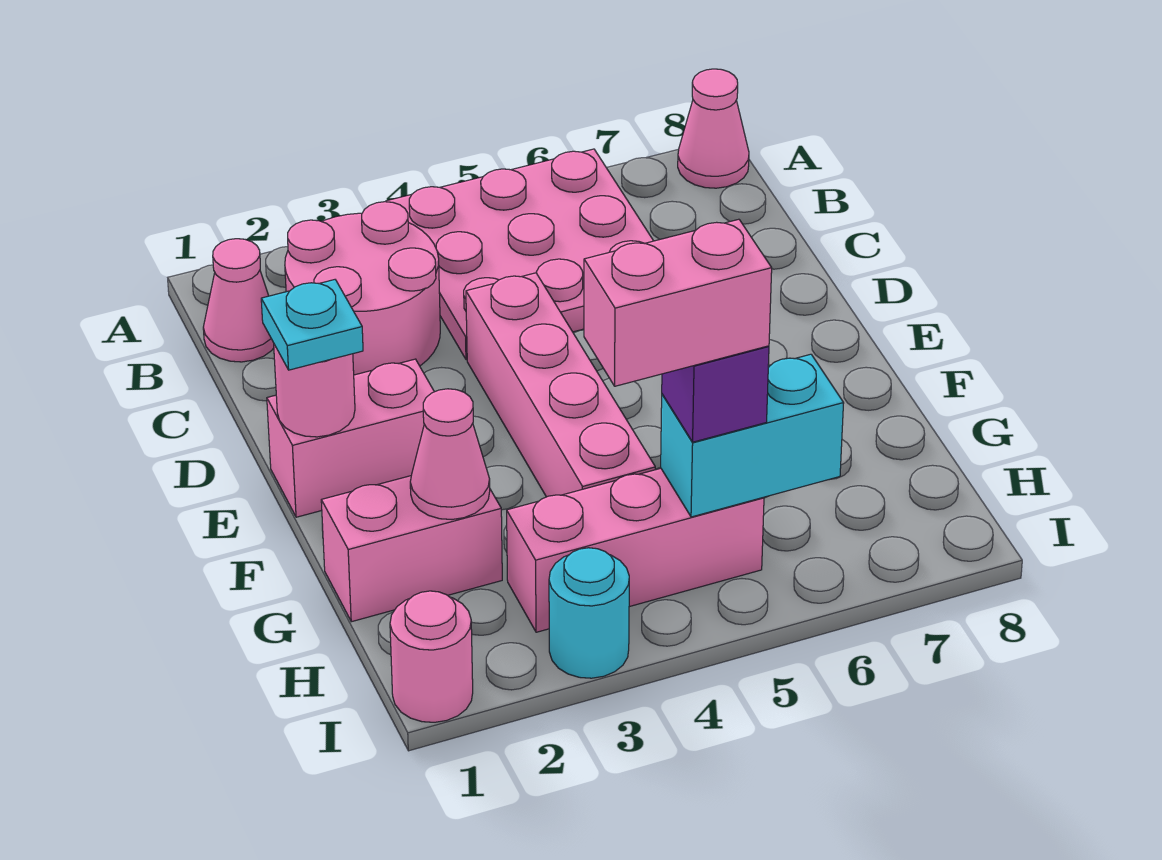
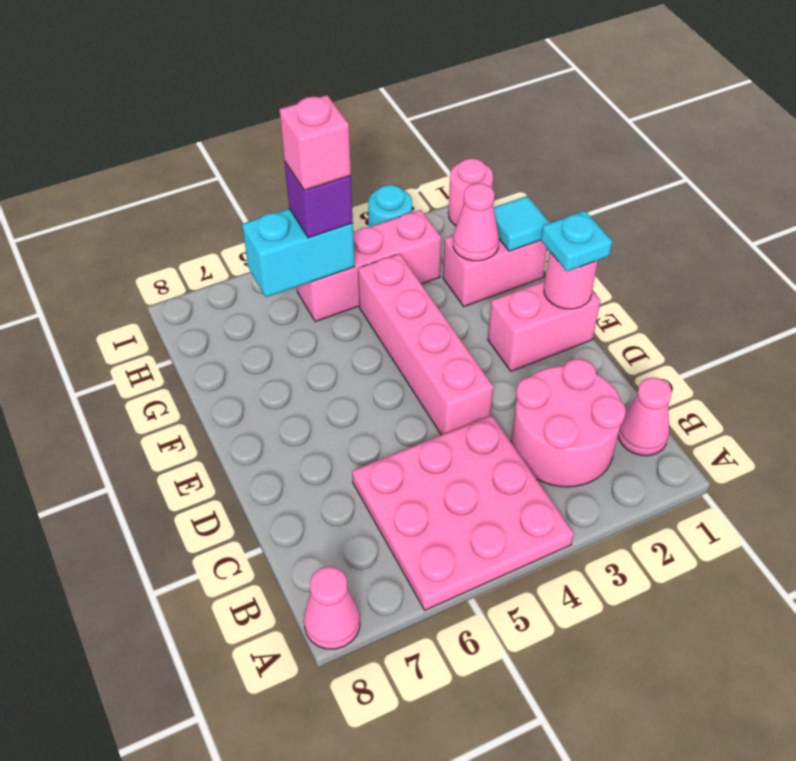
none -> cyan tile G1 level 2
pink brick H4:H5 level 4 -> pink brick H5 level 4

